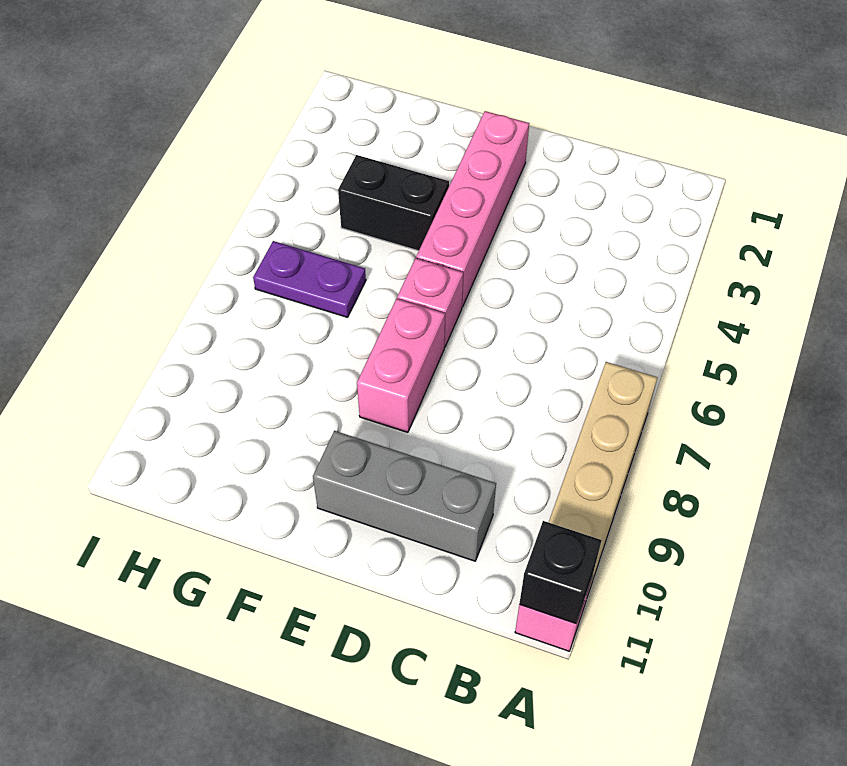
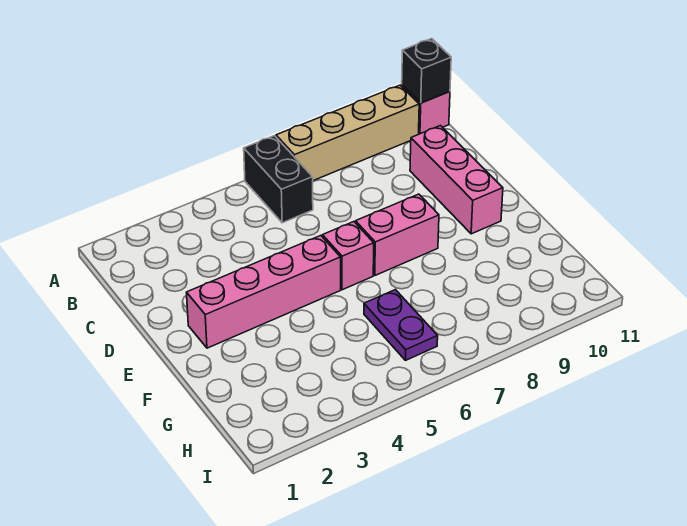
grey brick C10:E10 level 1 -> pink brick C10:E10 level 1
black brick F4:G4 level 1 -> black brick A6:B6 level 1

